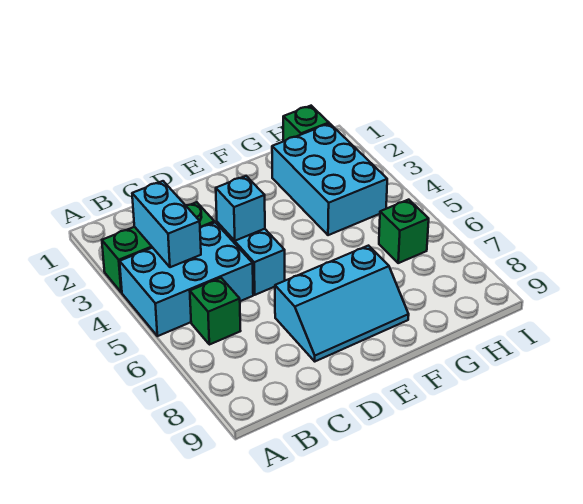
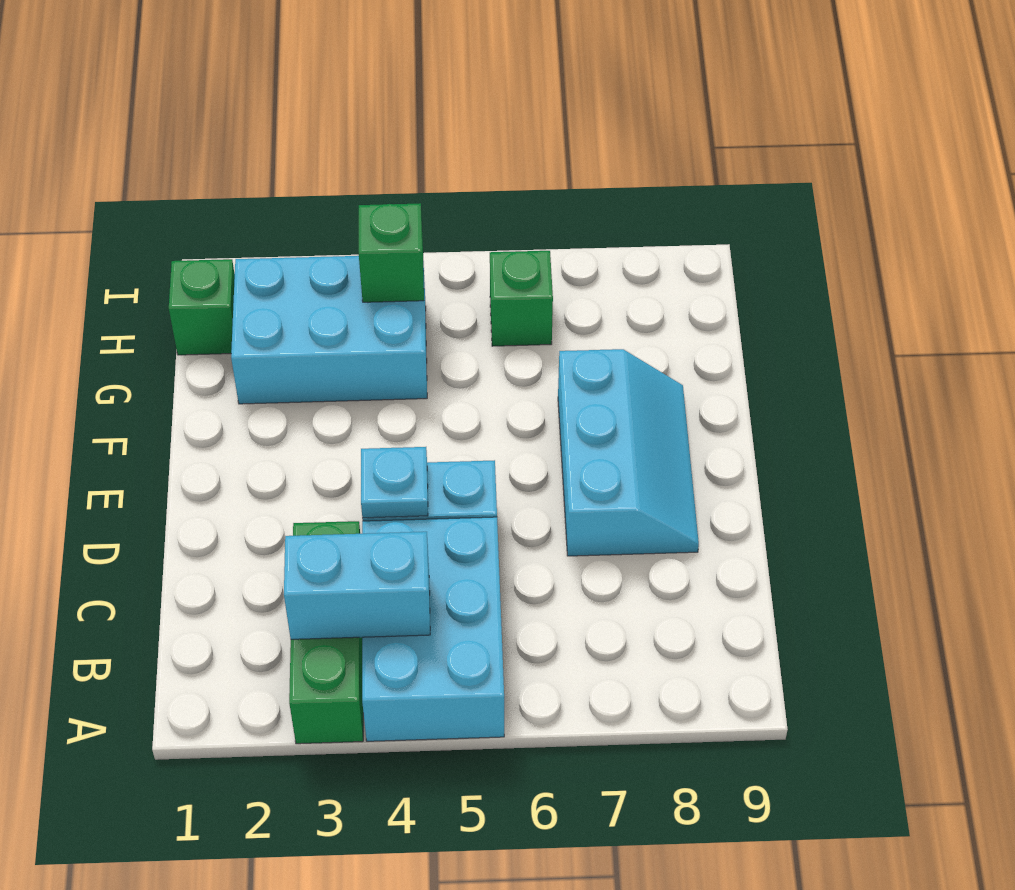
green brick B6 level 1 -> green brick H4 level 2
cyan brick D4 level 2 -> cyan plate D4 level 2

